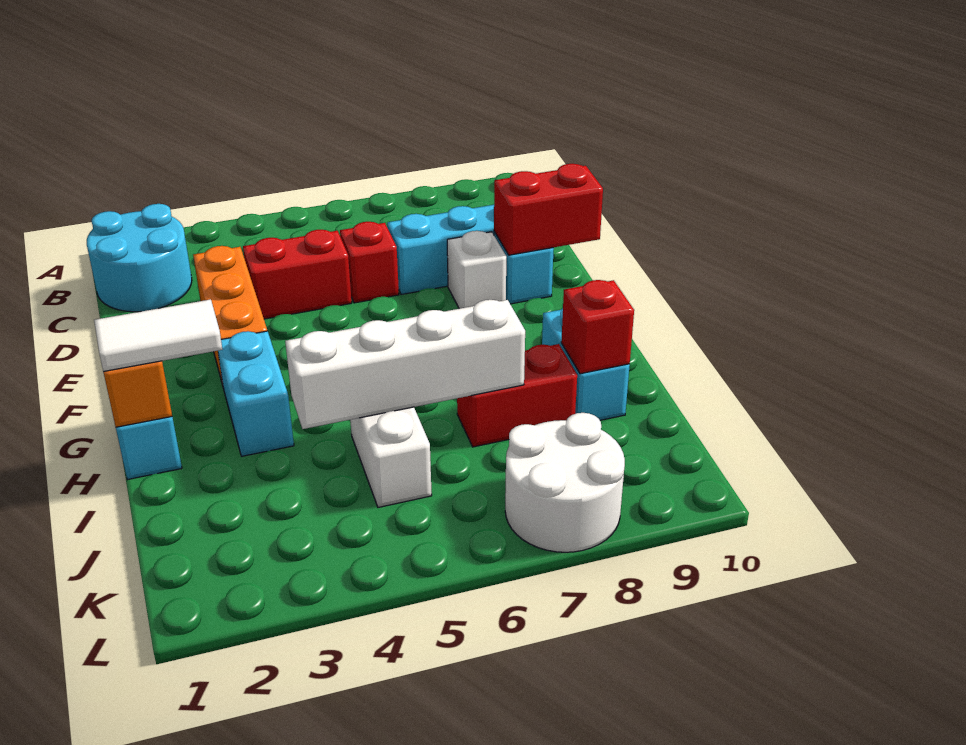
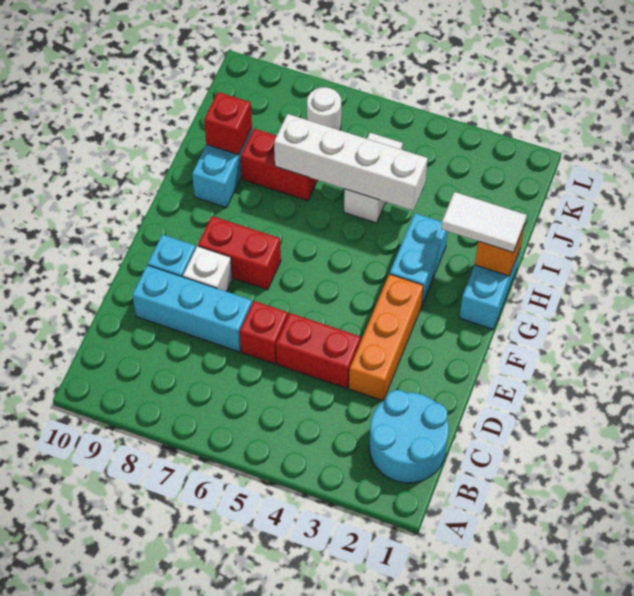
red brick E9:E10 level 2 -> red brick F7:F8 level 1
white round brick K7:L8 level 1 -> white round brick K7 level 1

